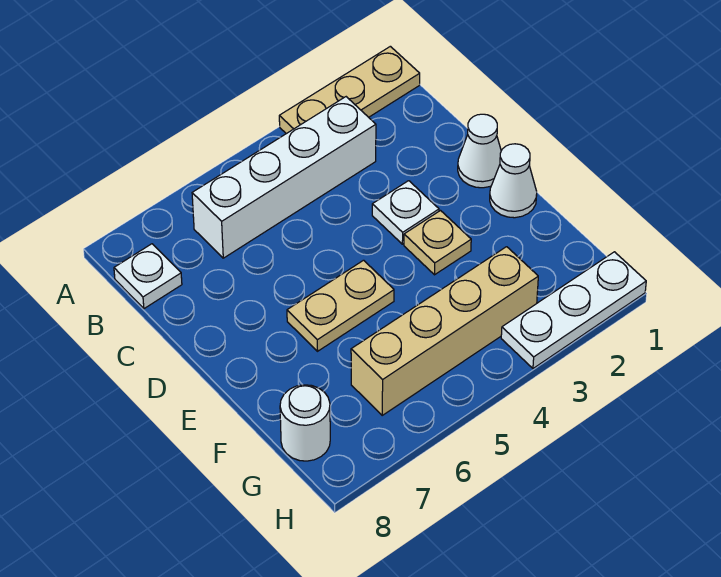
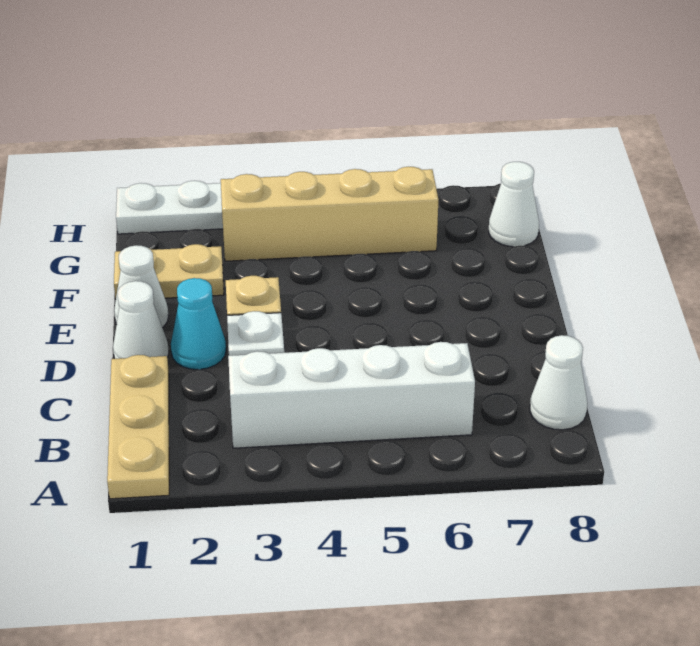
tan plate A1:A3 level 1 -> tan plate A1:C1 level 1
white plate B8 level 1 -> white cone B8 level 1
none -> cyan cone D2 level 1
tan plate E5:E6 level 1 -> tan plate F1:F2 level 1
white round brick G8 level 1 -> white cone G8 level 1

